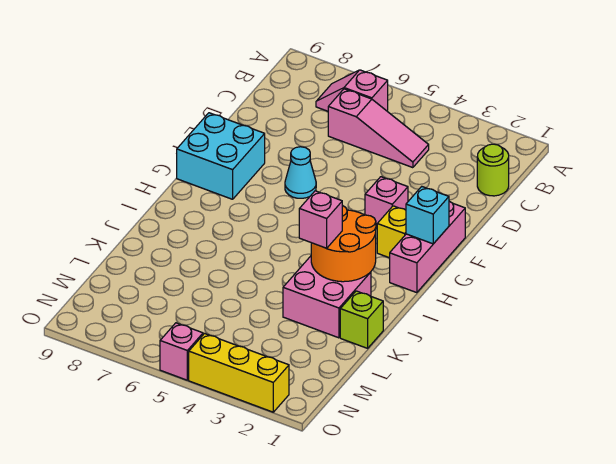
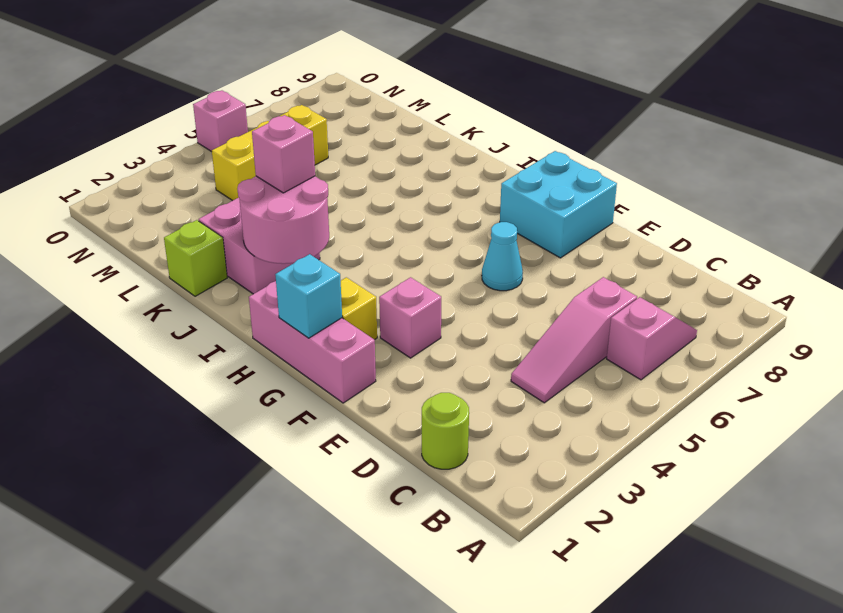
orange round brick I2:J3 level 2 -> pink round brick I2:J3 level 2
yellow brick O2:O4 level 1 -> yellow brick M4:M6 level 1

